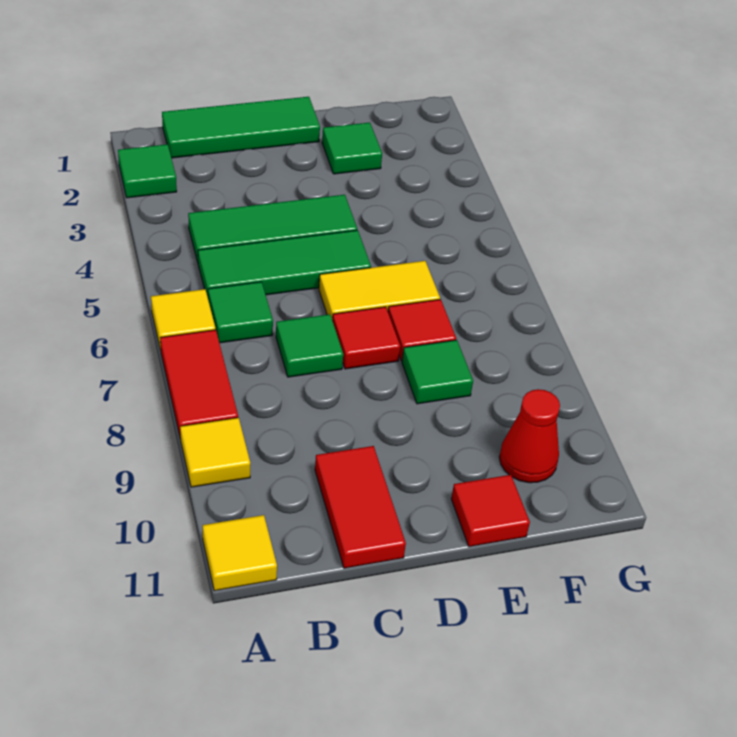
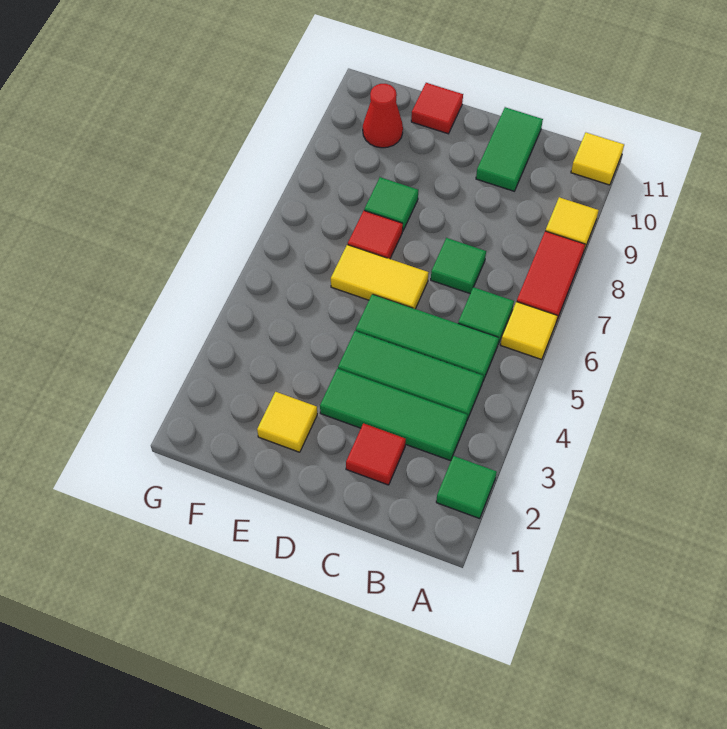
green tile B1:D1 level 1 -> green tile B3:D3 level 1
red tile C10:C11 level 1 -> green tile C10:C11 level 1
red tile D7 level 1 -> red tile C2 level 1
green tile E2 level 1 -> yellow tile E2 level 1

